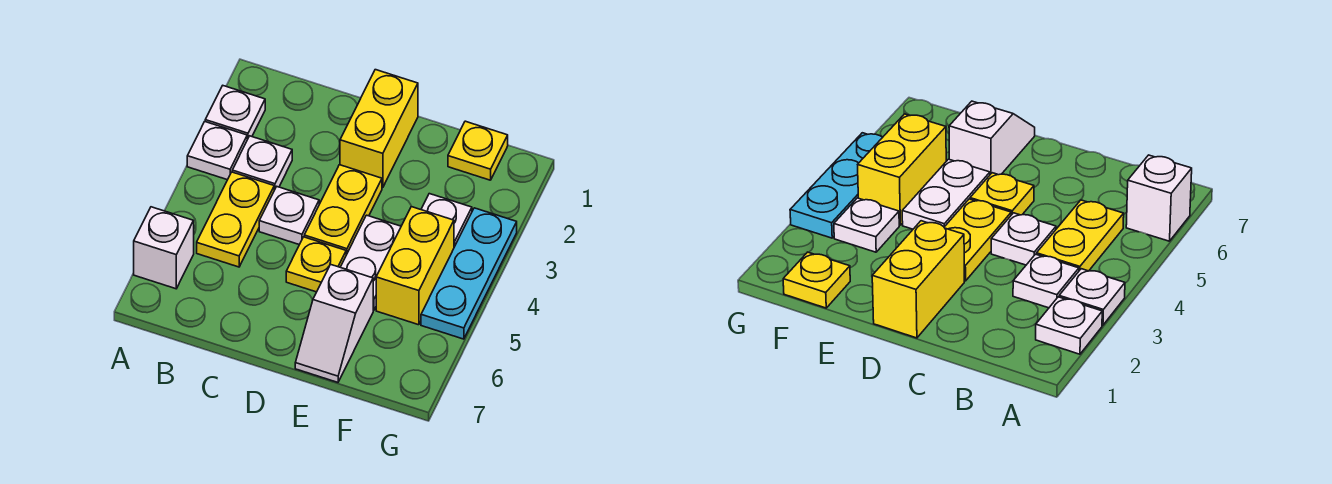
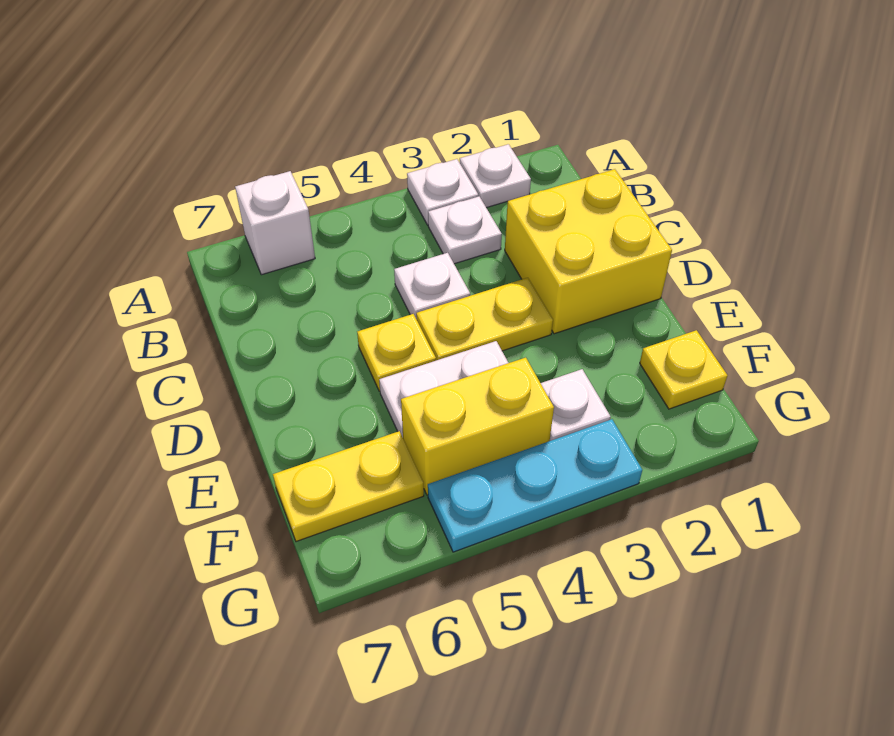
yellow plate B4:B5 level 1 -> yellow plate F6:F7 level 1
yellow brick D1:D2 level 1 -> yellow brick C1:D2 level 1
white slope E6:E7 level 1 top 6 -> none

